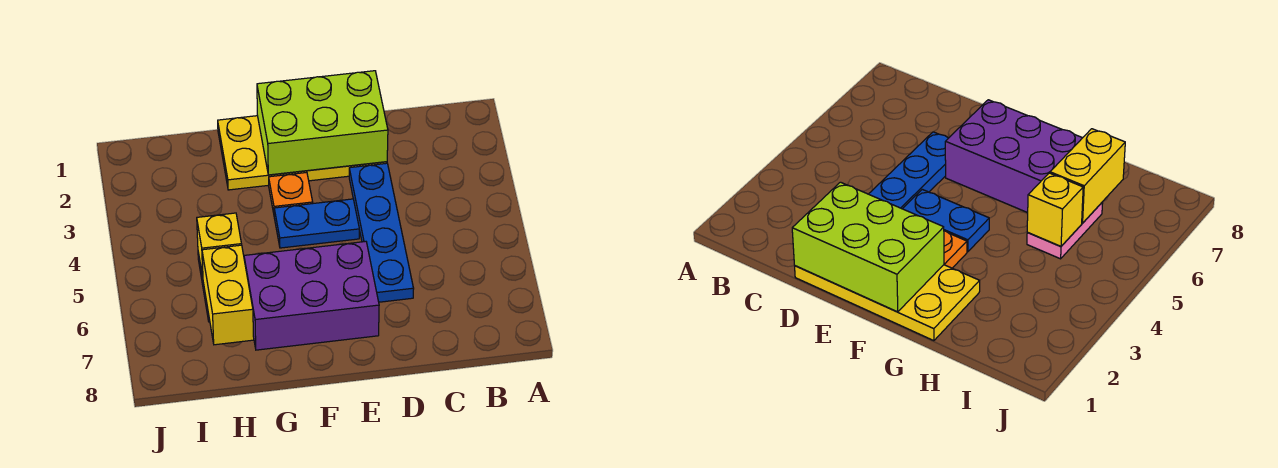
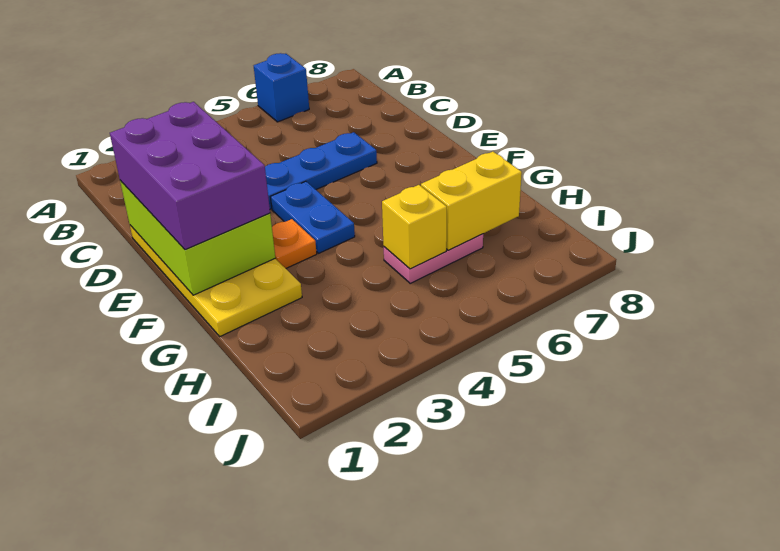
none -> blue brick A6 level 1
purple brick E6:G7 level 1 -> purple brick D1:F2 level 3

